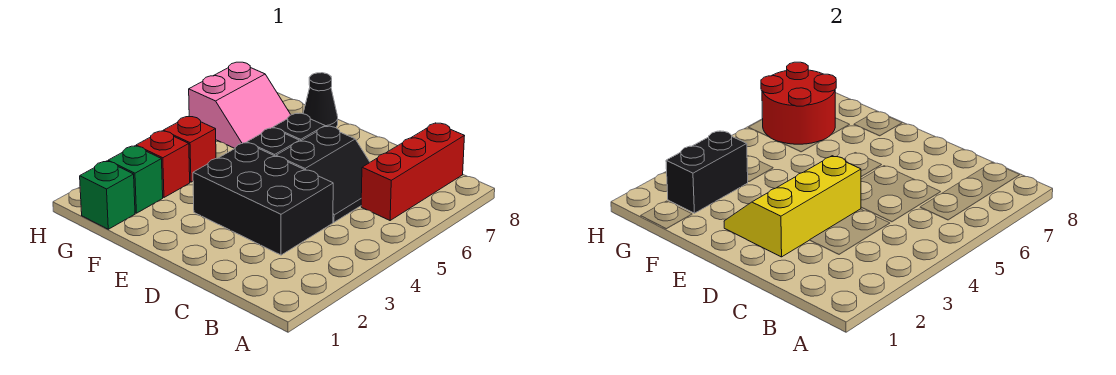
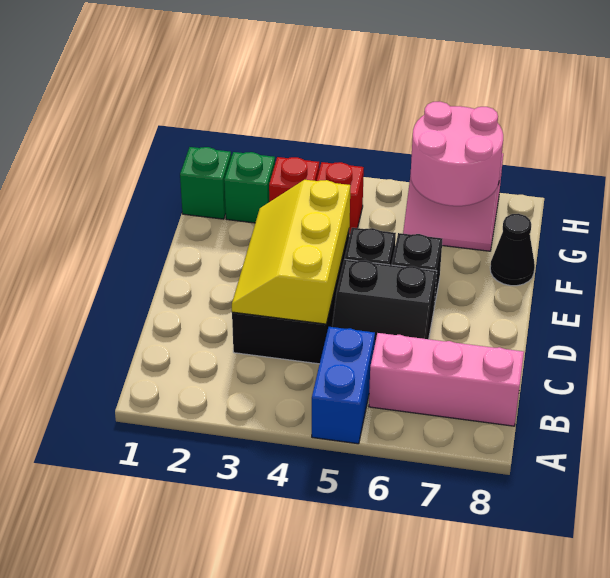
none -> blue brick A5:B5 level 1
red brick B6:B8 level 1 -> pink brick B6:B8 level 1
yellow slope D2:E4 level 2 top D -> yellow slope C3:E4 level 2 top 4
black brick G2:G3 level 2 -> none
red round brick G6:H7 level 2 -> pink round brick G6:H7 level 2

